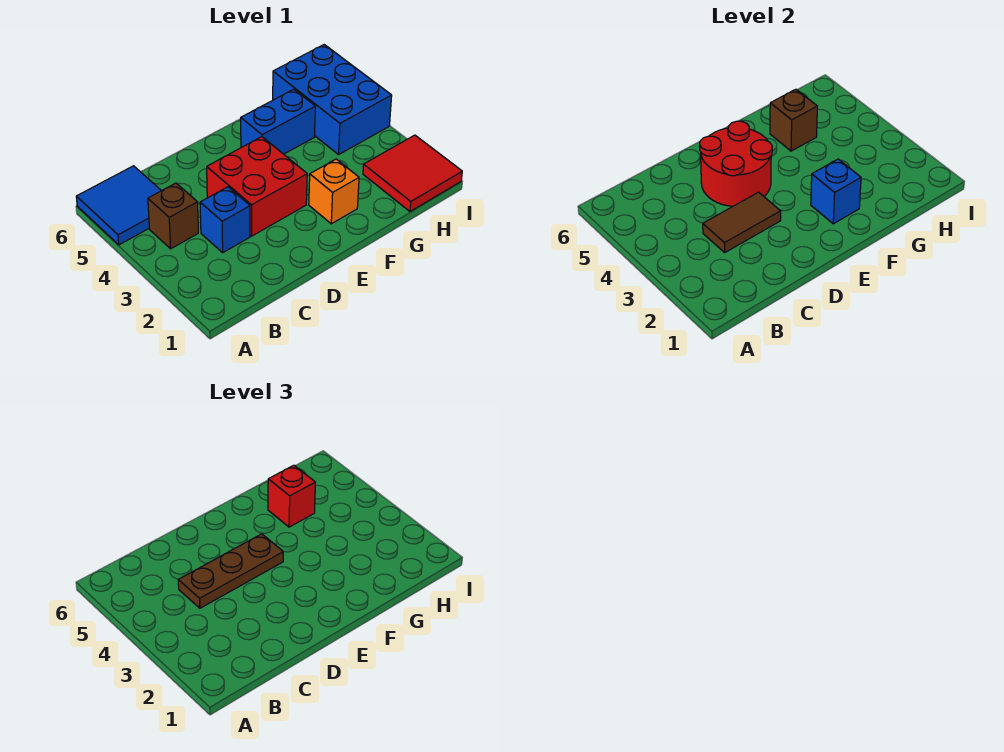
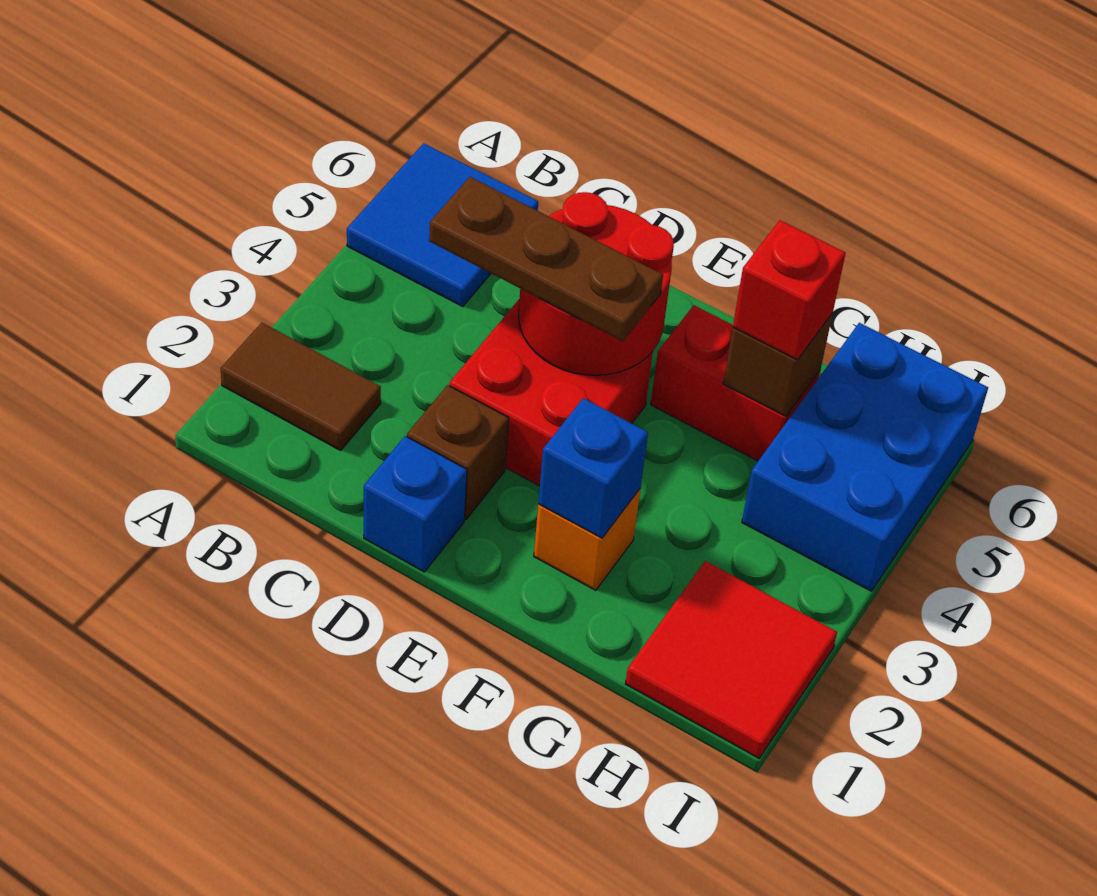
brown brick B4 level 1 -> brown brick D2 level 1
blue brick C3 level 1 -> blue brick D1 level 1
brown tile C3:D3 level 2 -> brown tile A2:B2 level 1
blue brick F5:G5 level 1 -> red brick F5:G5 level 1

